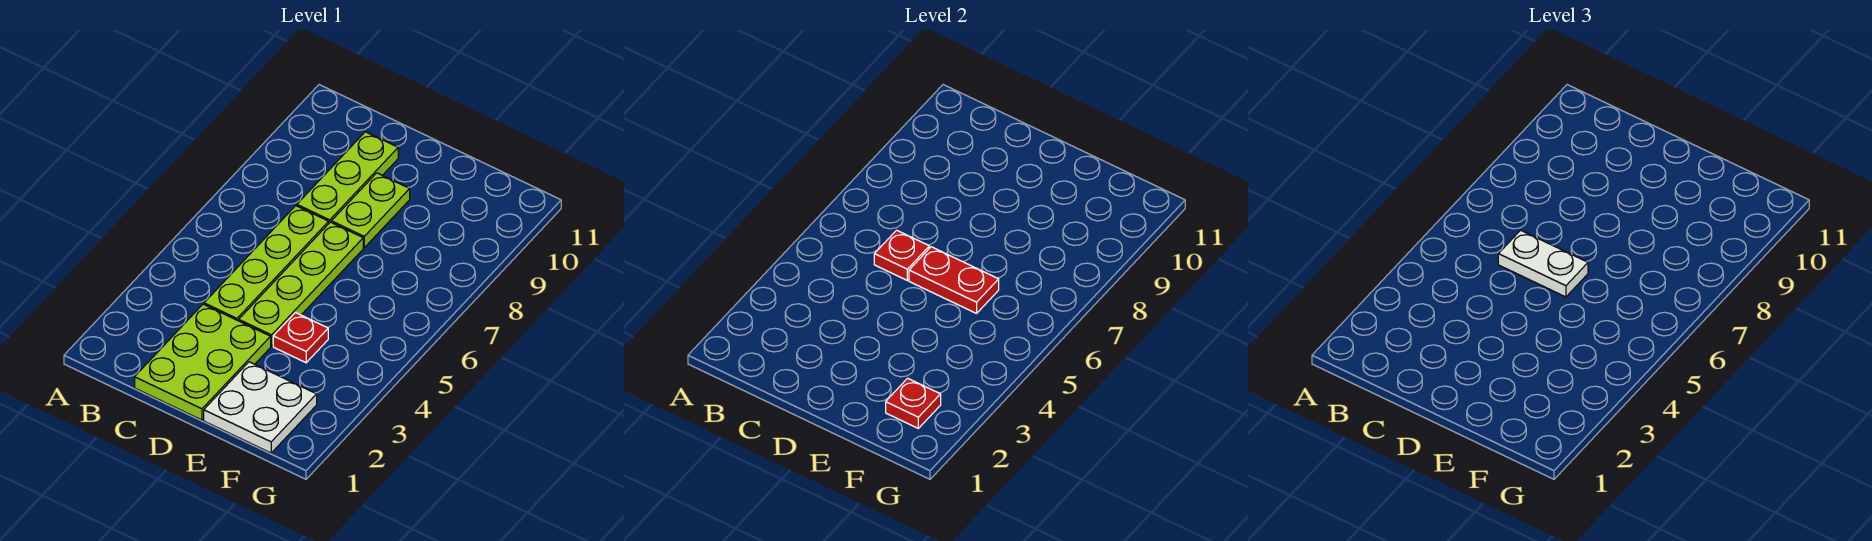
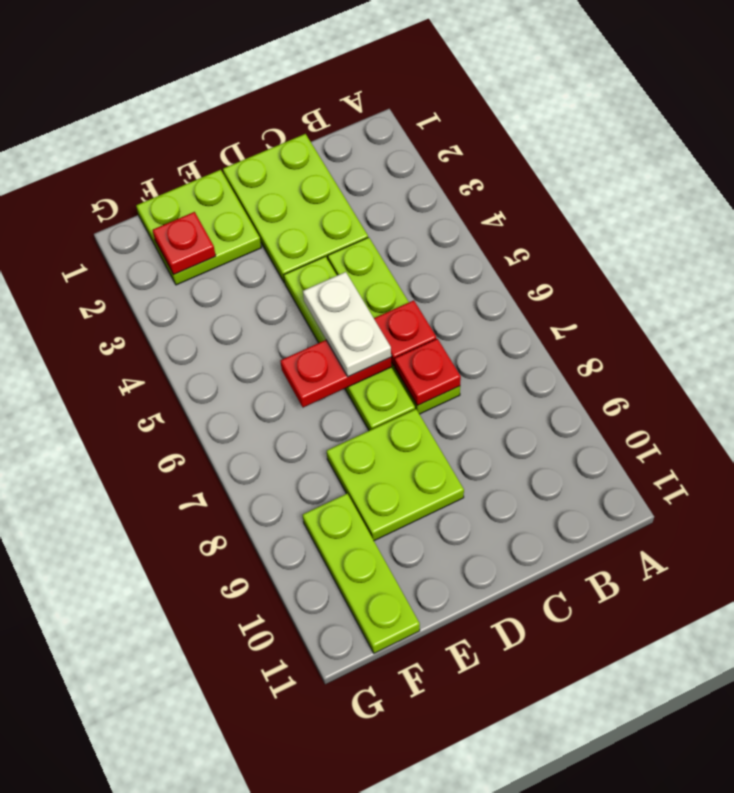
white plate C6:D6 level 3 -> white plate D5:D6 level 3
lime plate C8:C10 level 1 -> lime plate F9:F11 level 1
lime plate D8:D9 level 1 -> lime plate D8:E9 level 1
white plate E1:F2 level 1 -> lime plate E1:F2 level 1
red plate E4 level 1 -> red plate C7 level 2

